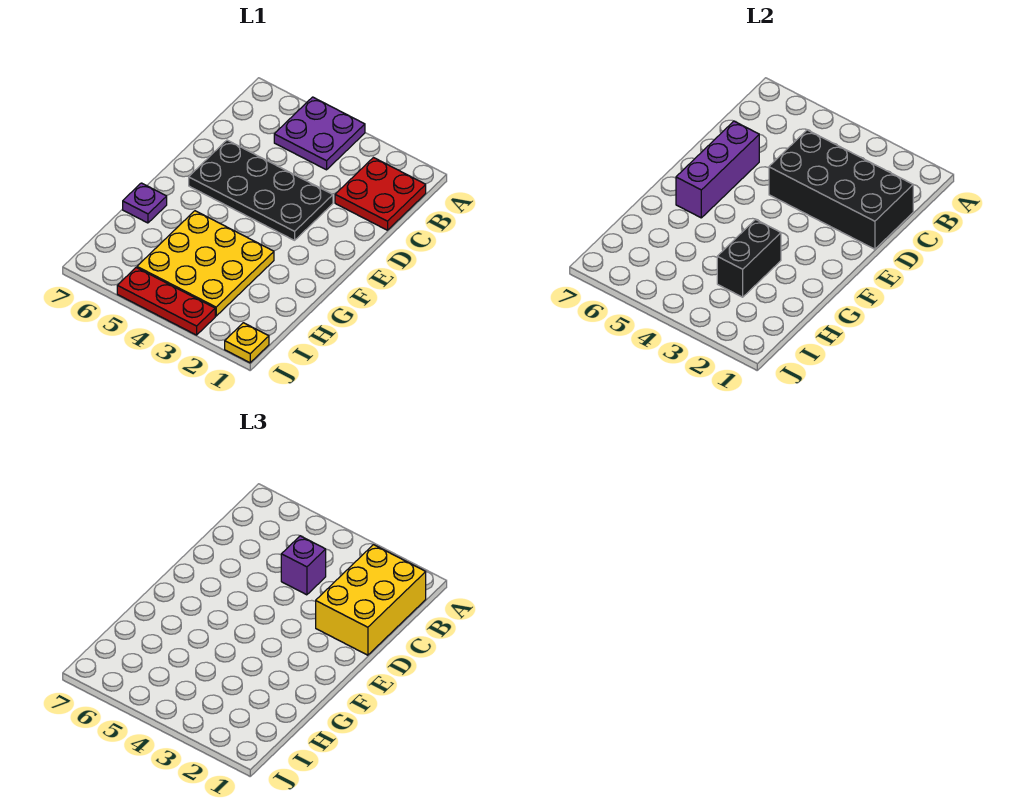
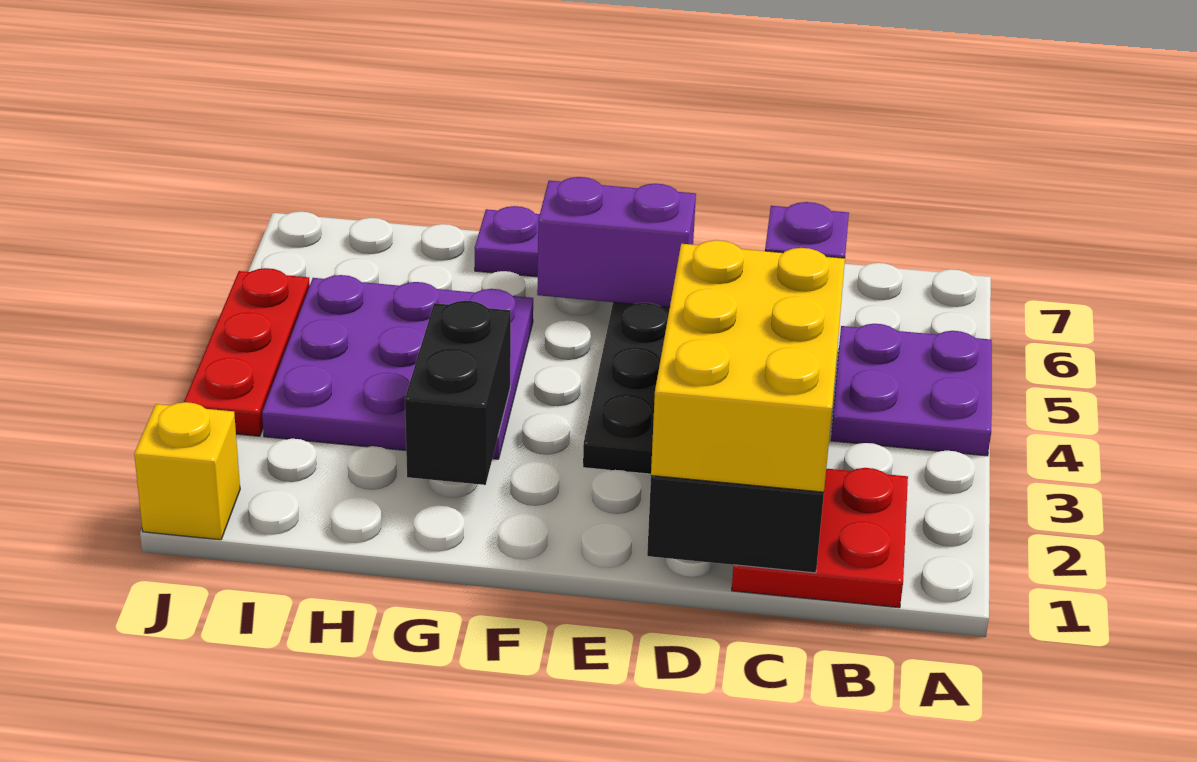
yellow brick B1:D2 level 3 -> yellow brick C1:D3 level 3
purple brick D6:F6 level 2 -> purple brick E6:F6 level 2
yellow plate G3:I5 level 1 -> purple plate G3:I5 level 1
black brick G3:H3 level 2 -> black brick G2:G3 level 2
yellow plate J1 level 1 -> yellow brick J1 level 1

